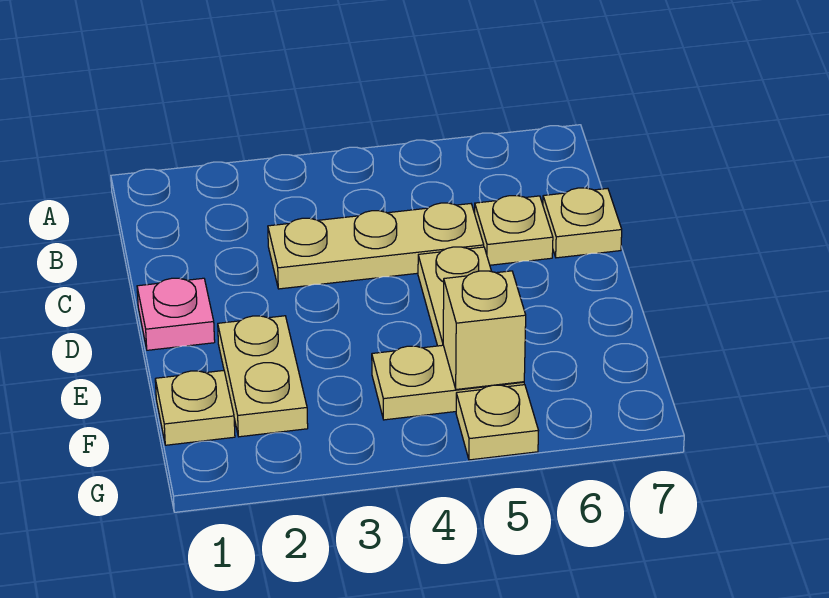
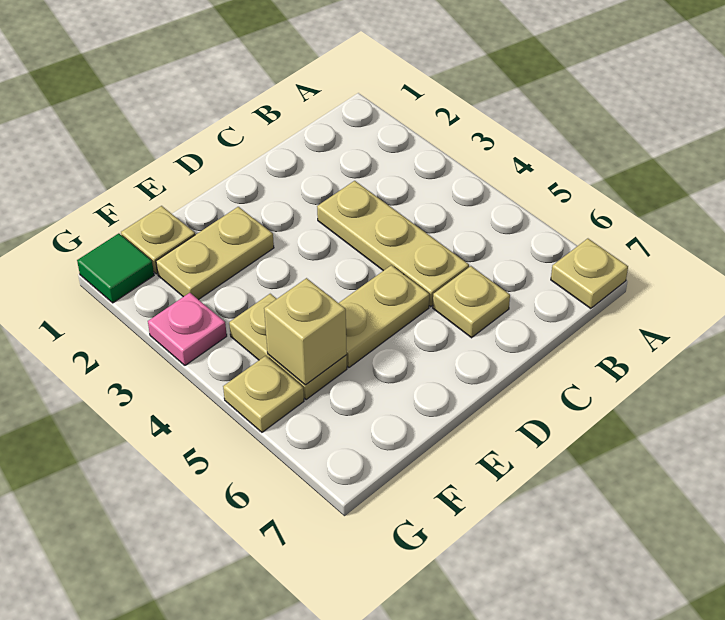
tan plate C7 level 1 -> tan plate A7 level 1
pink plate D1 level 1 -> pink plate G3 level 1
none -> green tile G1 level 1

